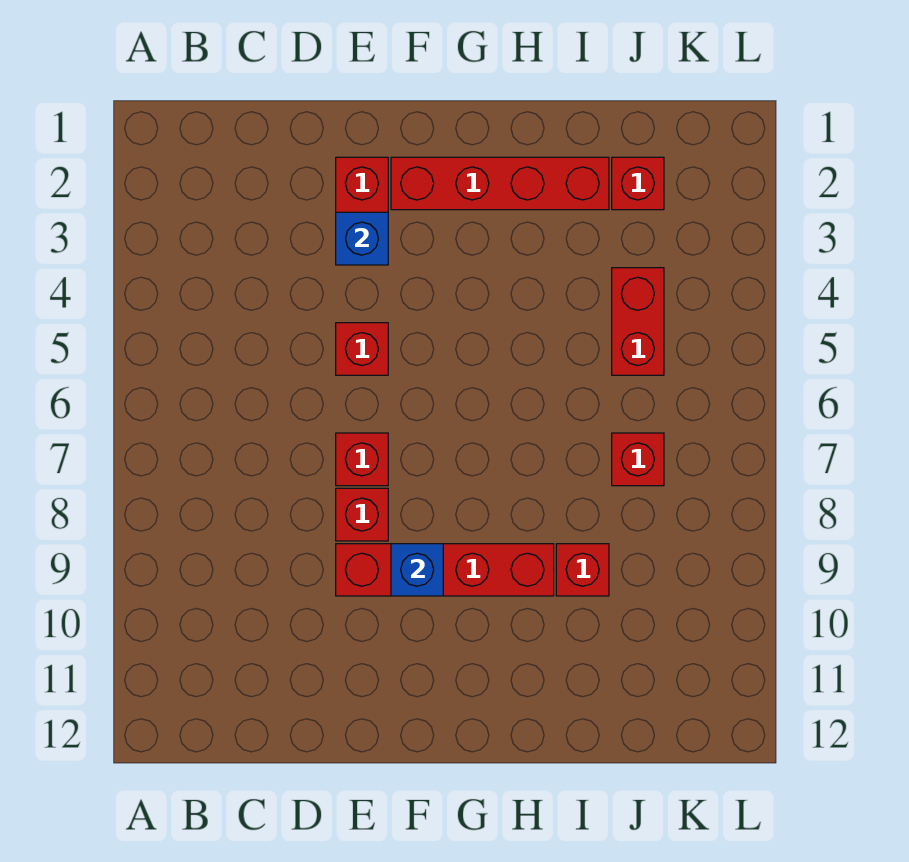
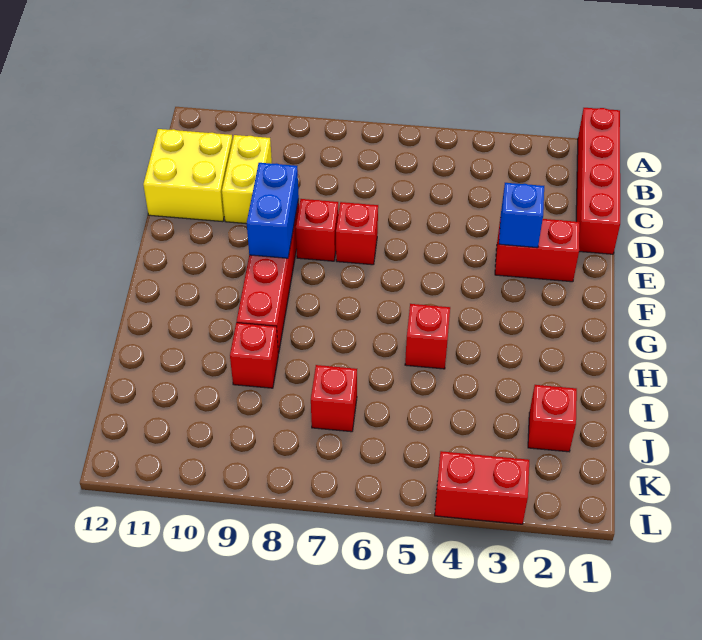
none -> yellow brick C10:D10 level 1
none -> yellow brick C11:D12 level 1
red brick E5 level 1 -> red brick H5 level 1
red brick F2:I2 level 1 -> red brick A1:D1 level 1
blue brick F9 level 2 -> blue brick E9:F9 level 2
red brick J4:J5 level 1 -> red brick L3:L4 level 1

